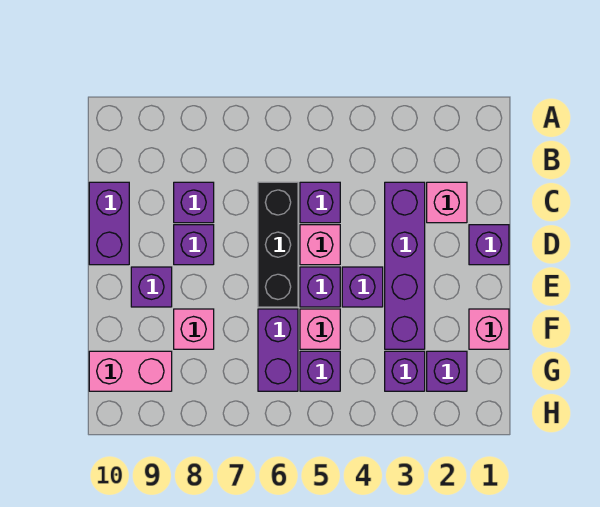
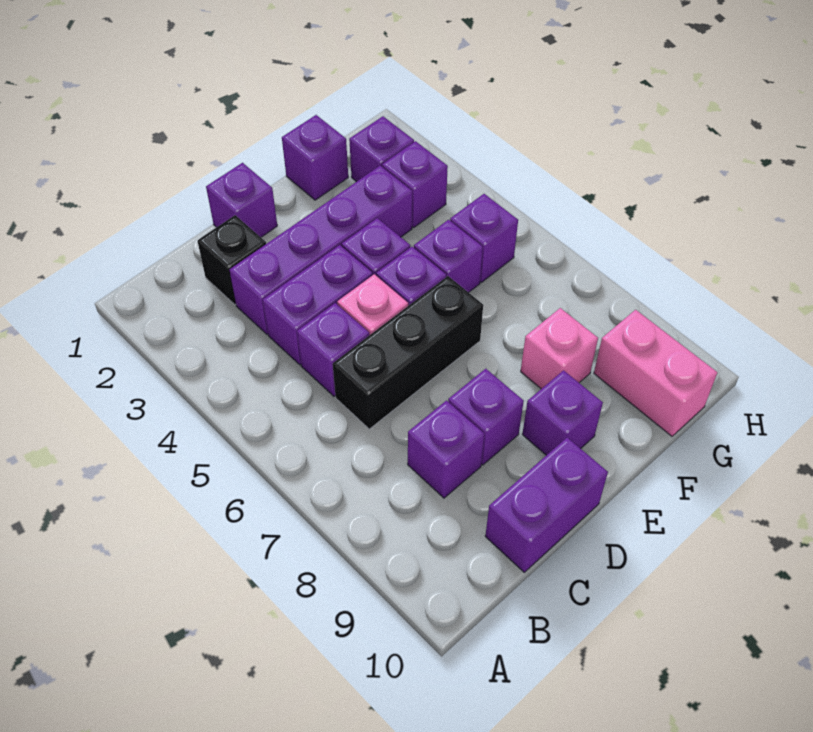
pink brick C2 level 1 -> black brick C2 level 1
pink brick F1 level 1 -> purple brick F1 level 1
pink brick F5 level 1 -> purple brick F5 level 1
purple brick F6:G6 level 1 -> purple brick C4:D4 level 1

